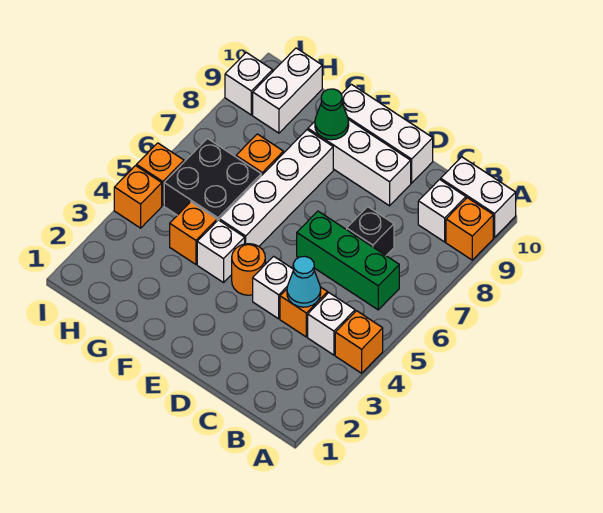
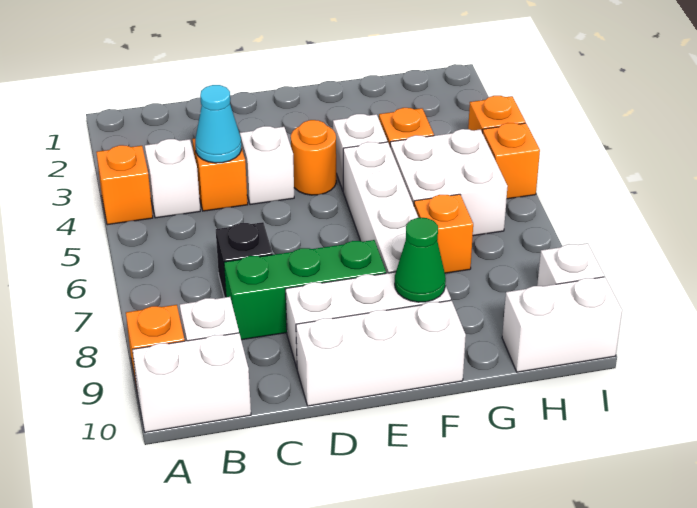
green brick B6:D6 level 1 -> green brick C8:E8 level 1
black brick G5:H6 level 1 -> white brick G5:H6 level 1
white brick H9:H10 level 1 -> white brick H10:I10 level 1

